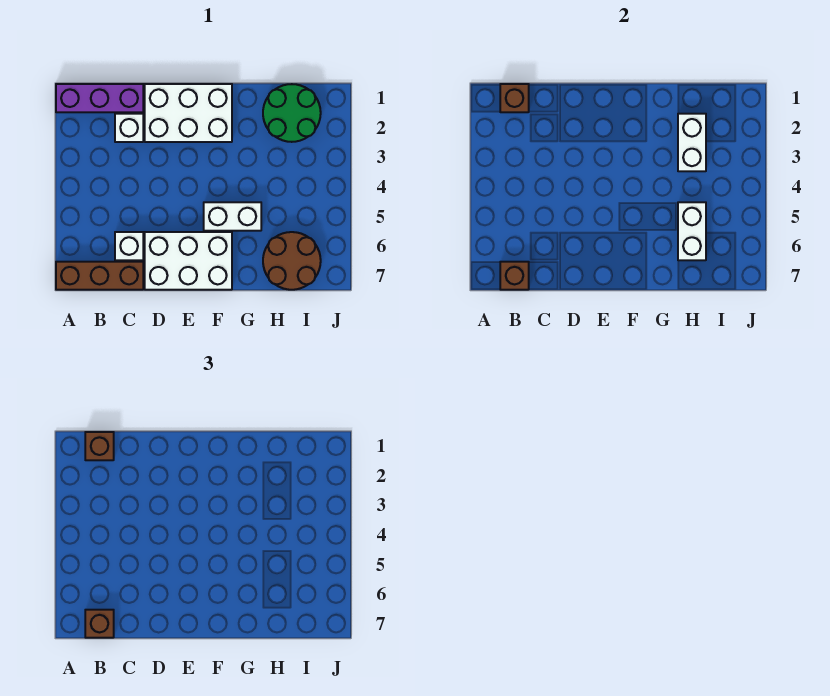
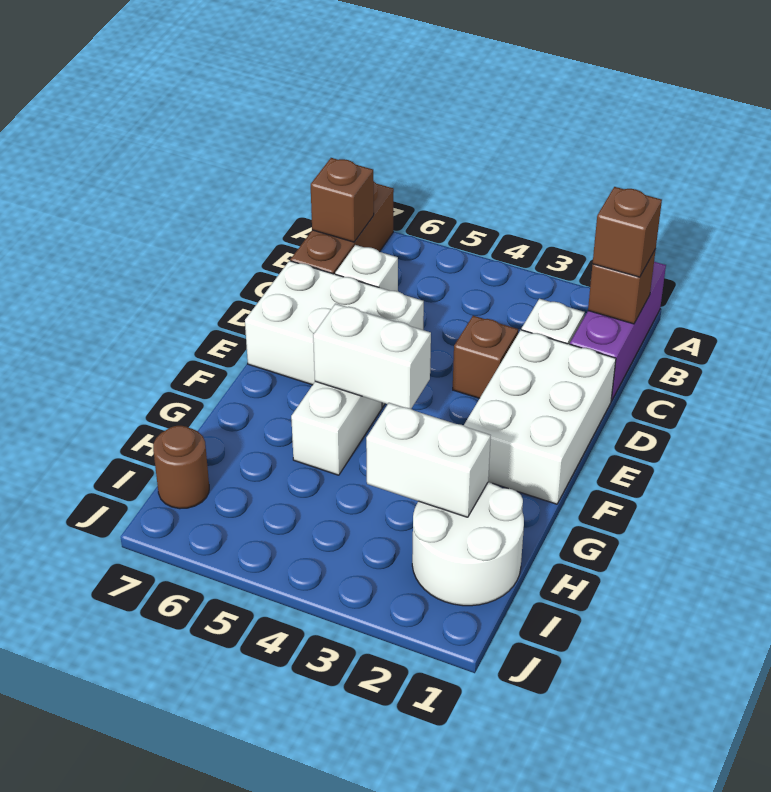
brown brick B7 level 3 -> brown brick D3 level 1
white brick D6:F7 level 1 -> white brick D5:E7 level 1
green round brick H1:I2 level 1 -> white round brick H1:I2 level 1
white brick H5:H6 level 2 -> white brick F4:F5 level 2
brown round brick H6:I7 level 1 -> brown round brick I7 level 1

